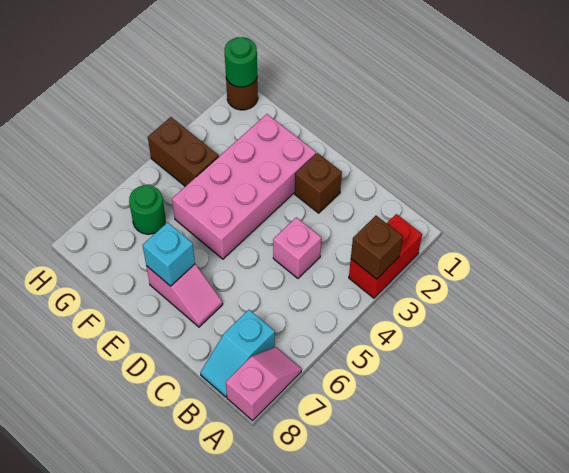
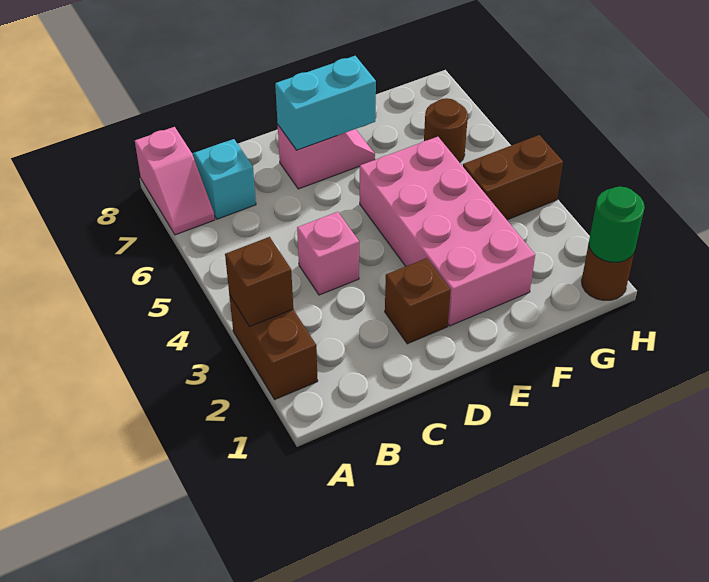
red brick A2:A3 level 1 -> brown brick A2:A3 level 1
pink slope D7:E7 level 1 top E -> pink slope D7:E7 level 1 top D
cyan brick E7 level 2 -> cyan brick D7:E7 level 2
green round brick G6 level 1 -> brown round brick G6 level 1

